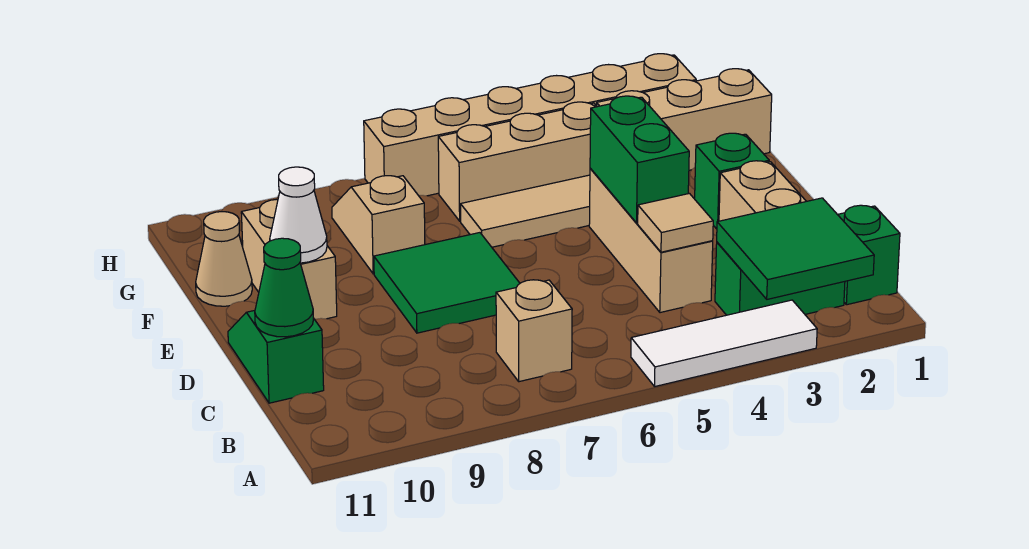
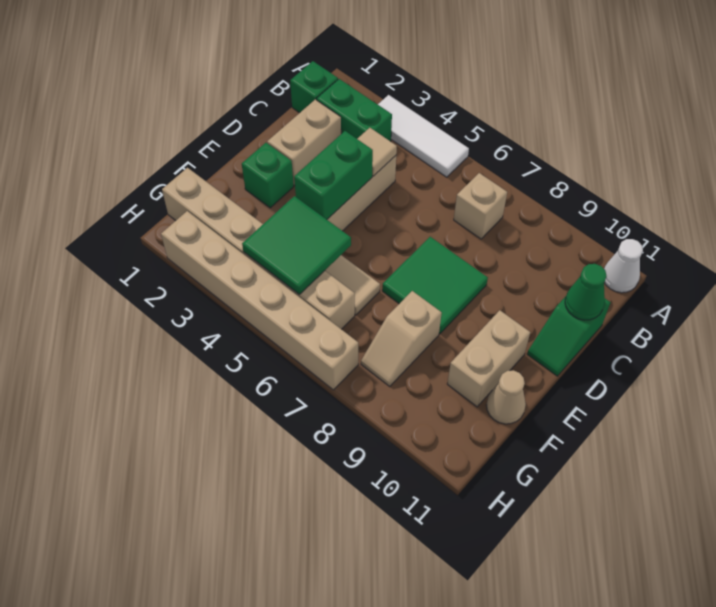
green tile A2:B3 level 2 -> green tile F4:G5 level 2
white cone E10 level 2 -> white cone A11 level 1

